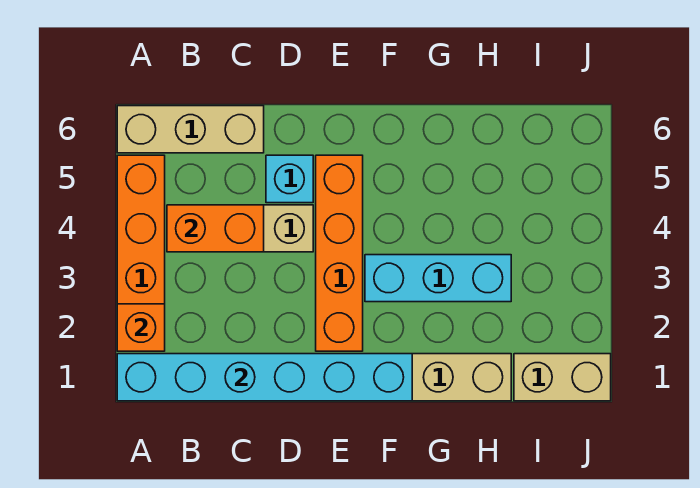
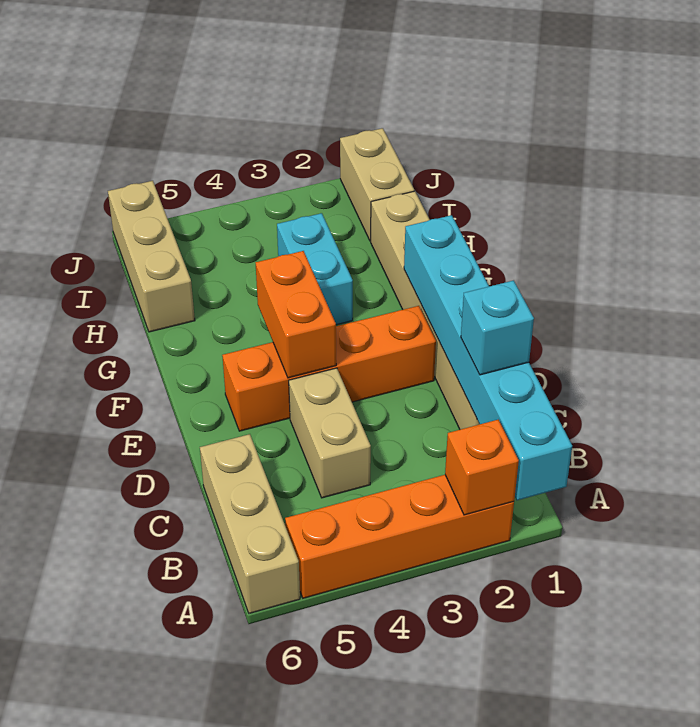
orange brick B4:C4 level 2 -> orange brick E4:F4 level 2
cyan brick D5 level 1 -> cyan brick C1 level 3
cyan brick F3:H3 level 1 -> cyan brick G3:H3 level 1
none -> tan brick H6:J6 level 1

